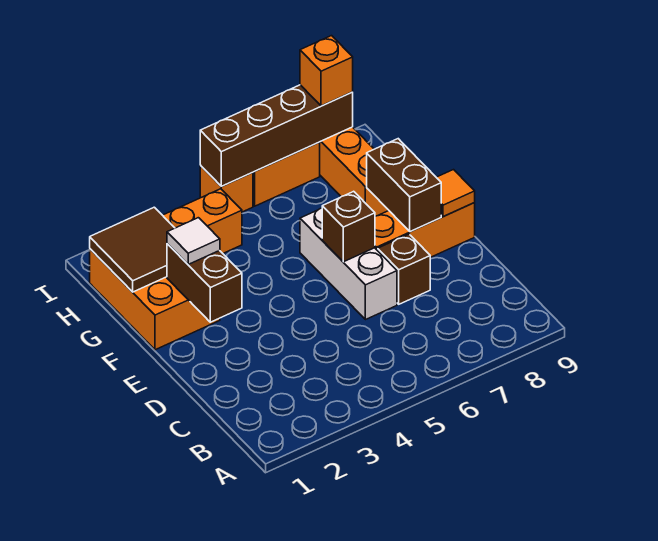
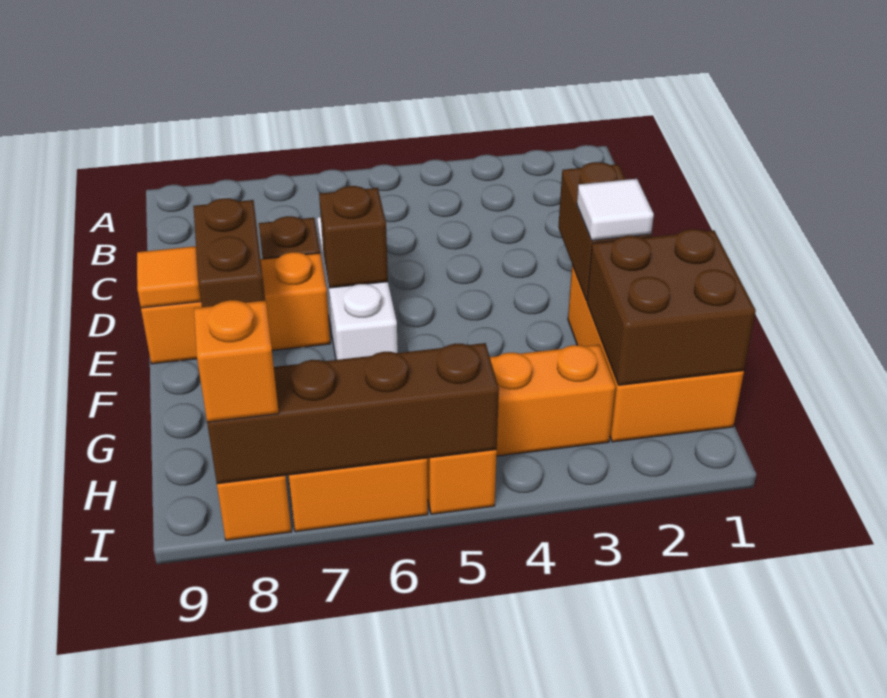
brown tile G1:H2 level 2 -> brown brick G1:H2 level 2

